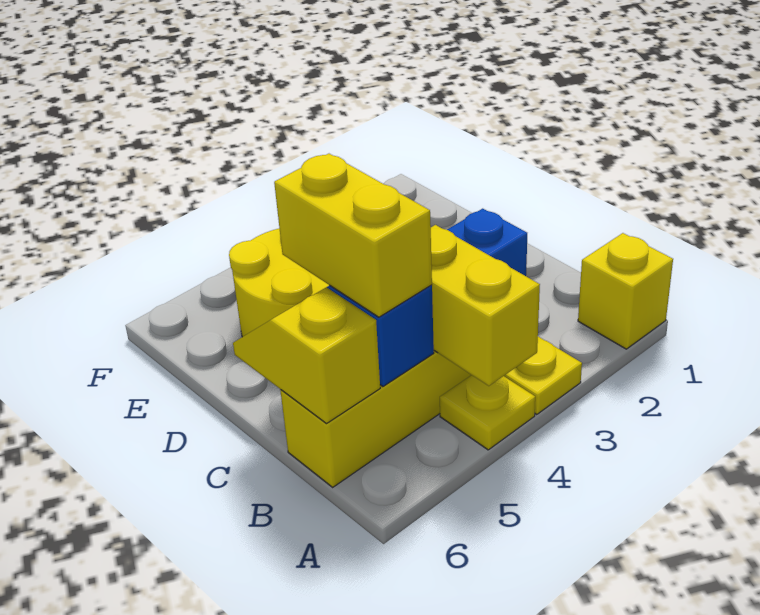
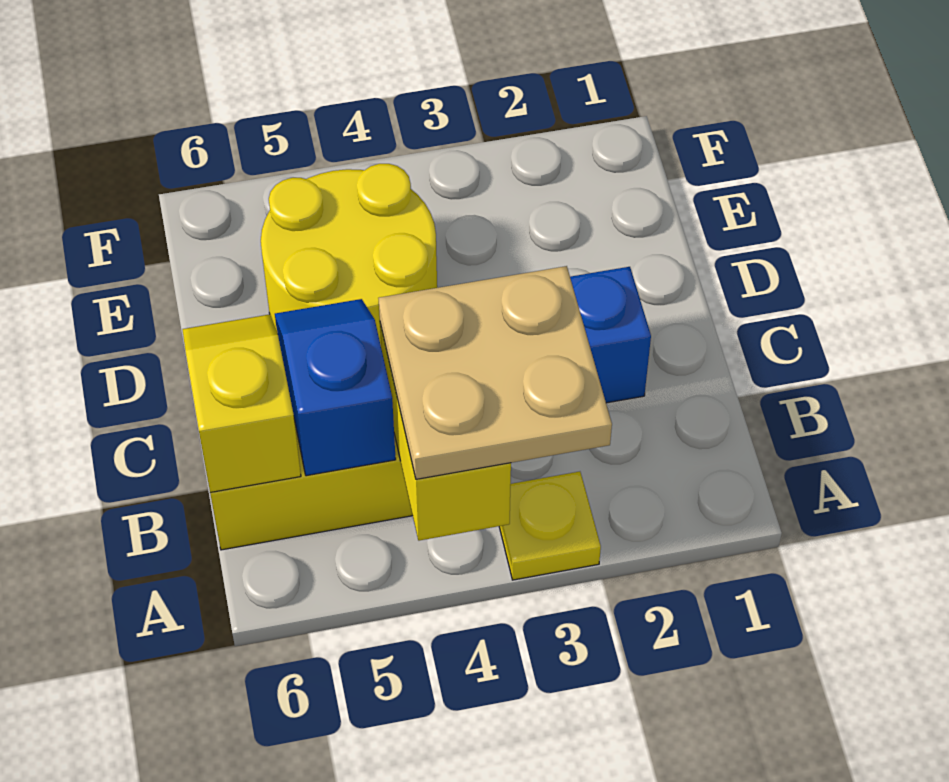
yellow brick A1 level 1 -> none
none -> tan plate A3:B4 level 3
yellow plate A4 level 1 -> none
yellow brick B5:C5 level 3 -> none

